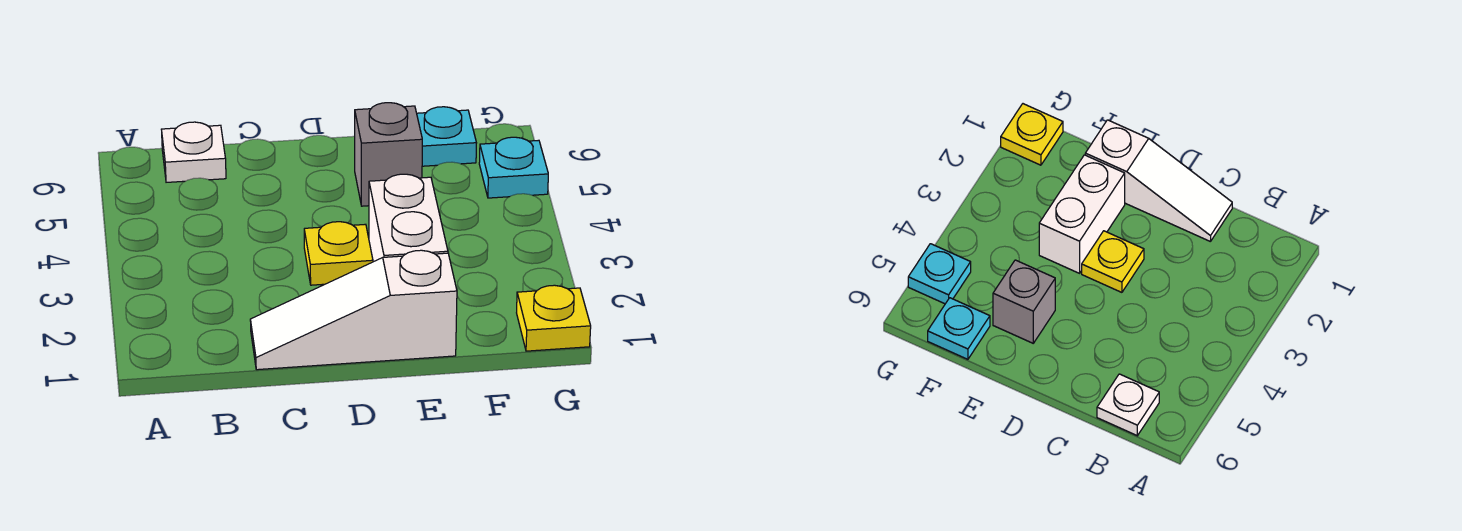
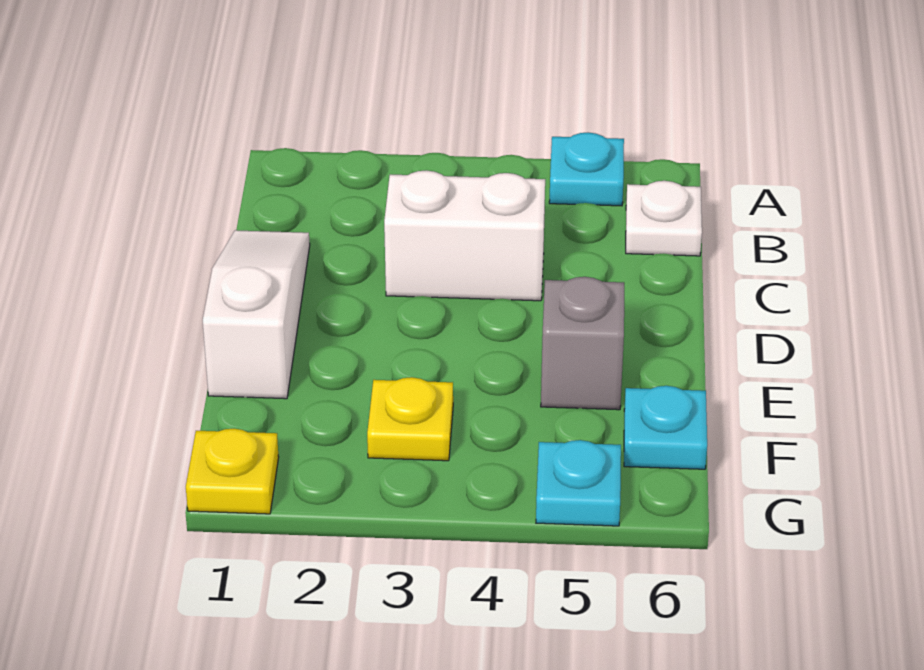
none -> cyan plate A5 level 1
yellow plate D3 level 1 -> yellow plate F3 level 1
white brick E2:E3 level 1 -> white brick C3:C4 level 1

